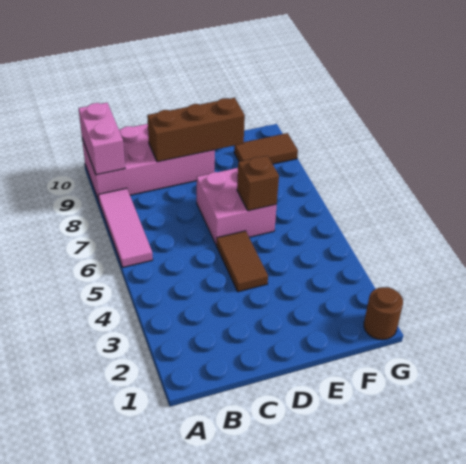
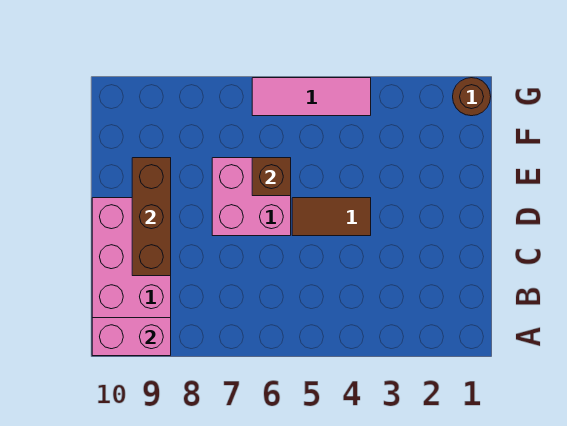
pink tile A6:A8 level 1 -> pink tile G4:G6 level 1
brown tile F9:G9 level 1 -> none

